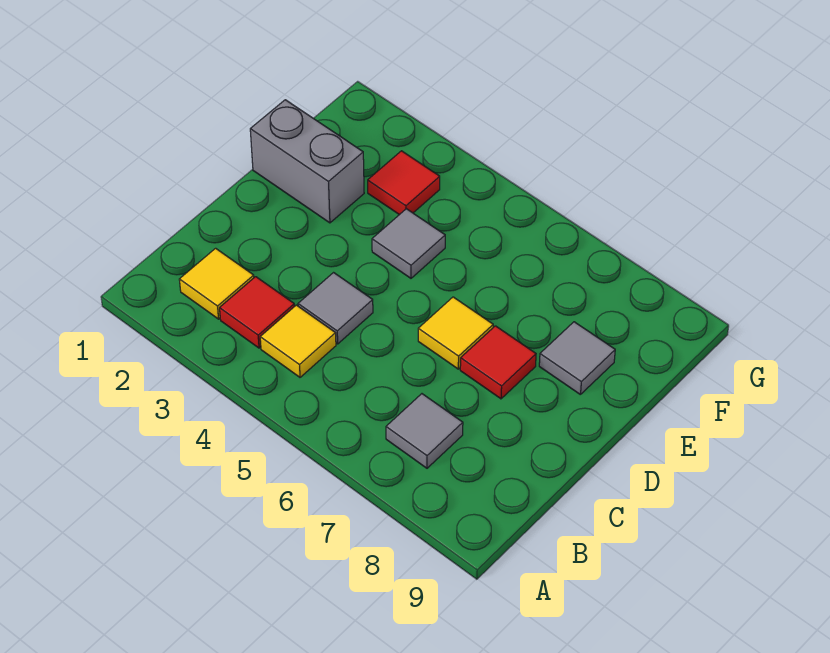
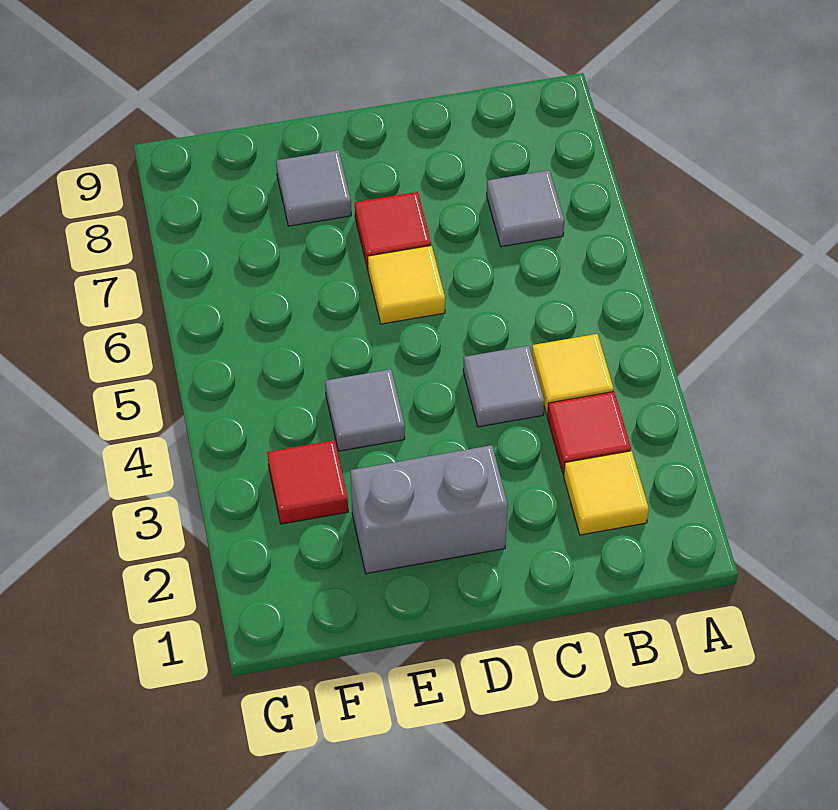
grey brick E1:E2 level 1 -> grey brick D2:E2 level 1

